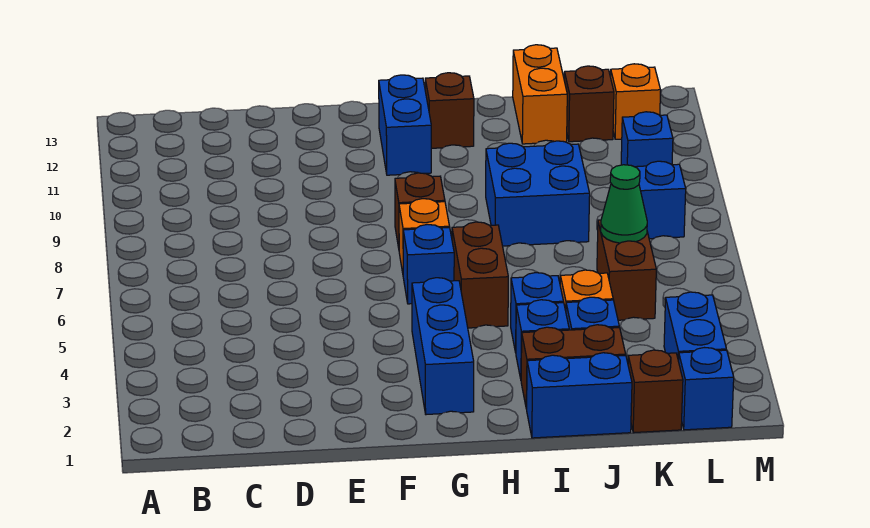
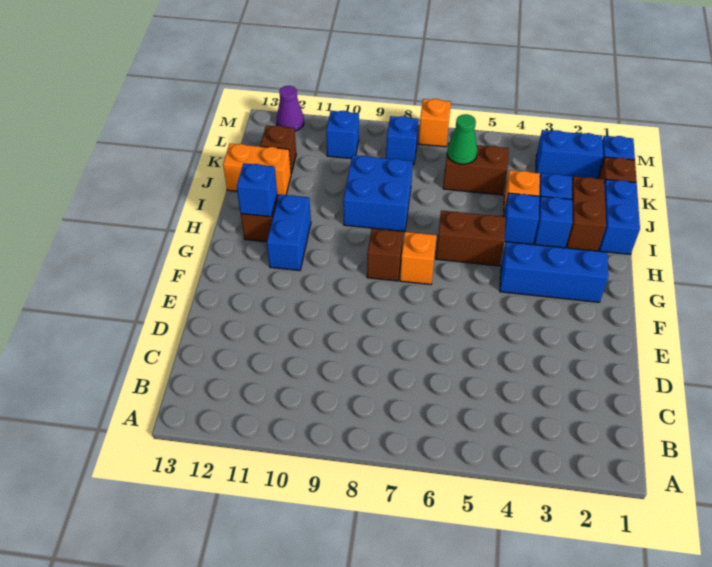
blue brick G6 level 1 -> blue brick H12 level 2
blue brick G11:G12 level 1 -> blue brick G11:H11 level 1
orange brick L12 level 1 -> orange brick M7 level 1
none -> purple cone M12 level 1

